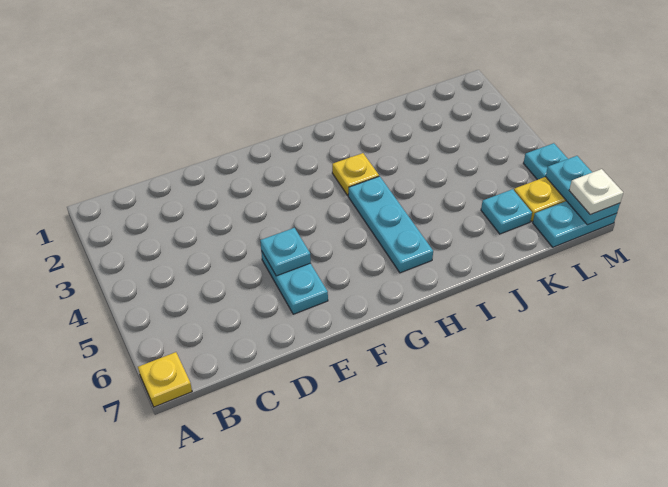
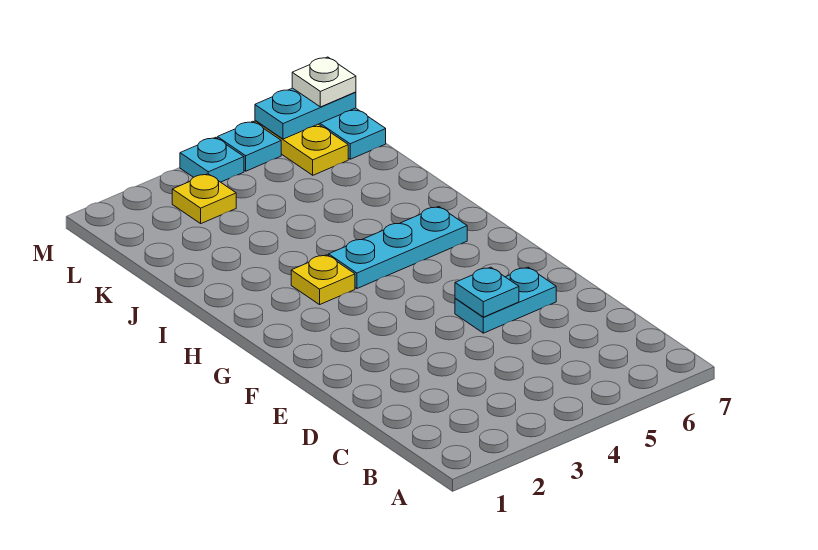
yellow plate A7 level 1 -> yellow plate L3 level 1
cyan plate K6 level 1 -> cyan plate M4 level 1

